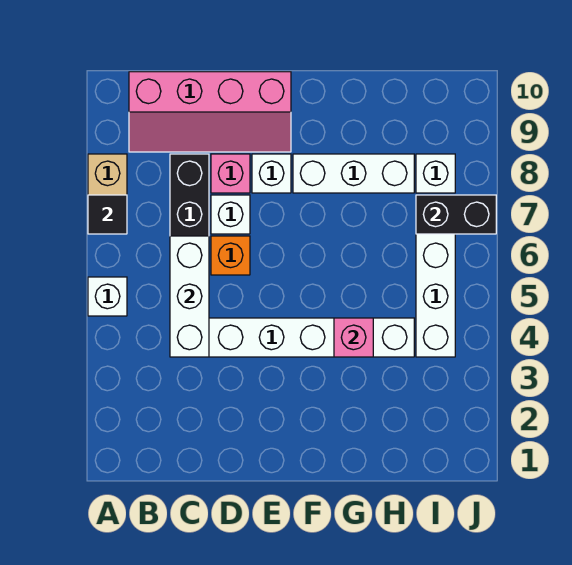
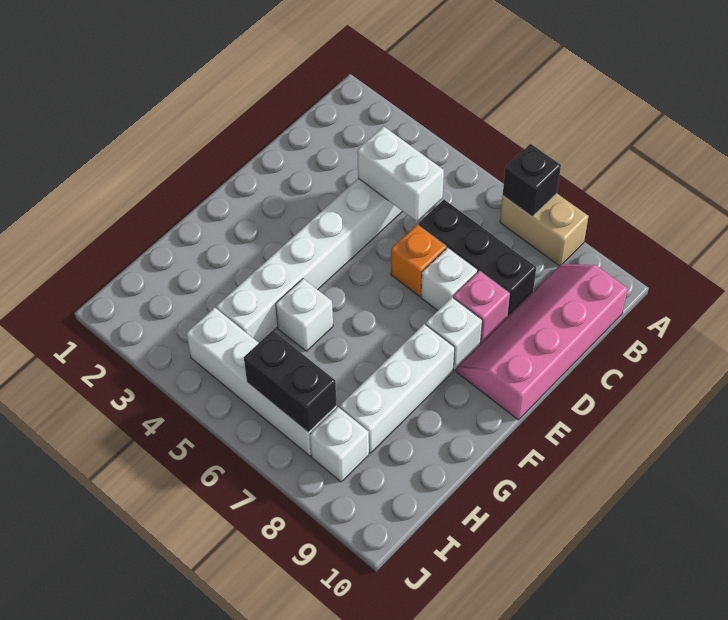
white brick A5 level 1 -> white brick G5 level 1
black tile A7 level 2 -> black brick A7 level 2
white brick C4:C6 level 2 -> white brick C4:C5 level 2
pink brick G4 level 2 -> none
black brick I7:J7 level 2 -> black brick I6:I7 level 2

